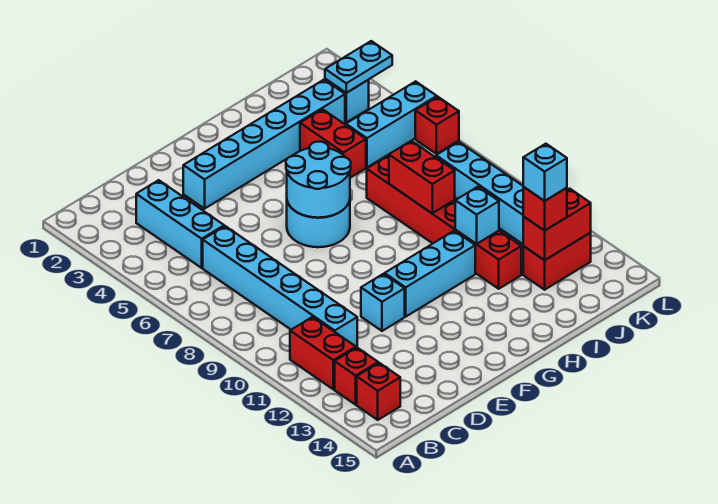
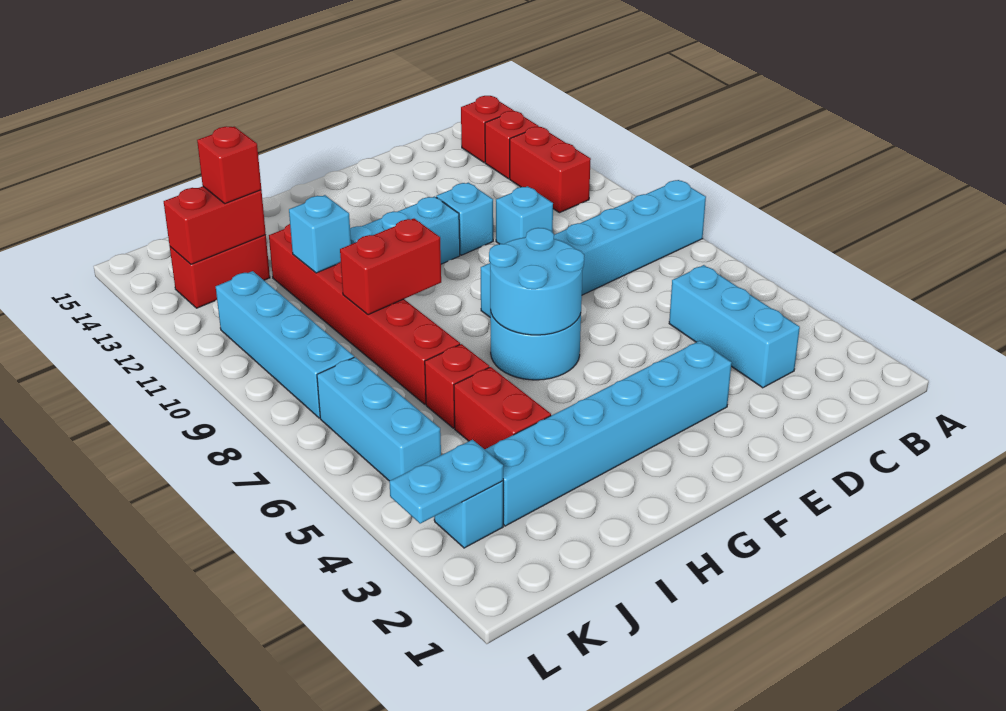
cyan brick C6:C11 level 1 -> cyan brick A8:F8 level 1
red brick I8:I9 level 2 -> red brick H9:I9 level 2
cyan brick J5:L5 level 1 -> cyan brick K5:K7 level 1
cyan brick J13 level 4 -> cyan brick D10 level 1
red brick L6 level 1 -> red brick I6 level 1

